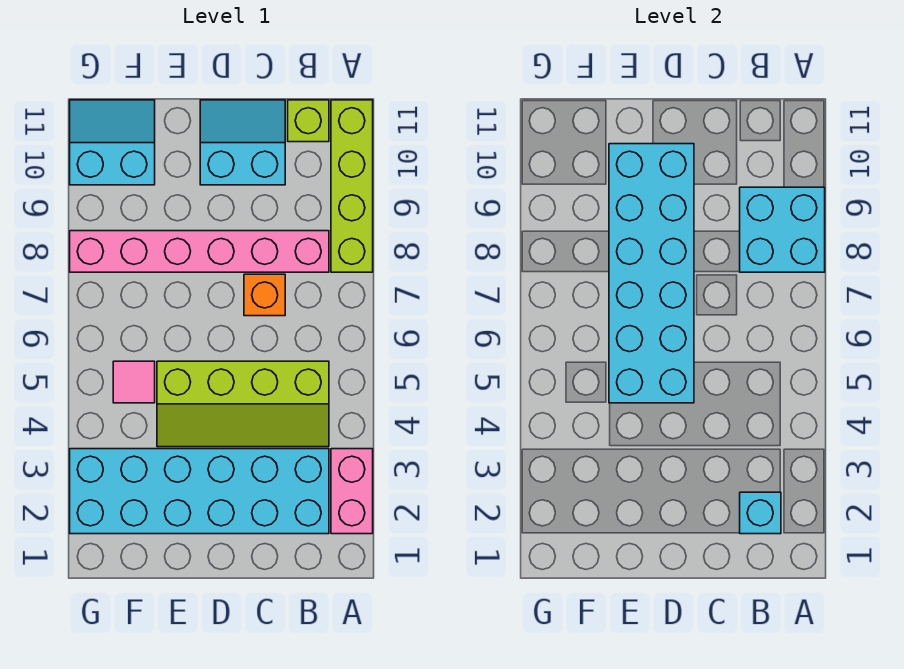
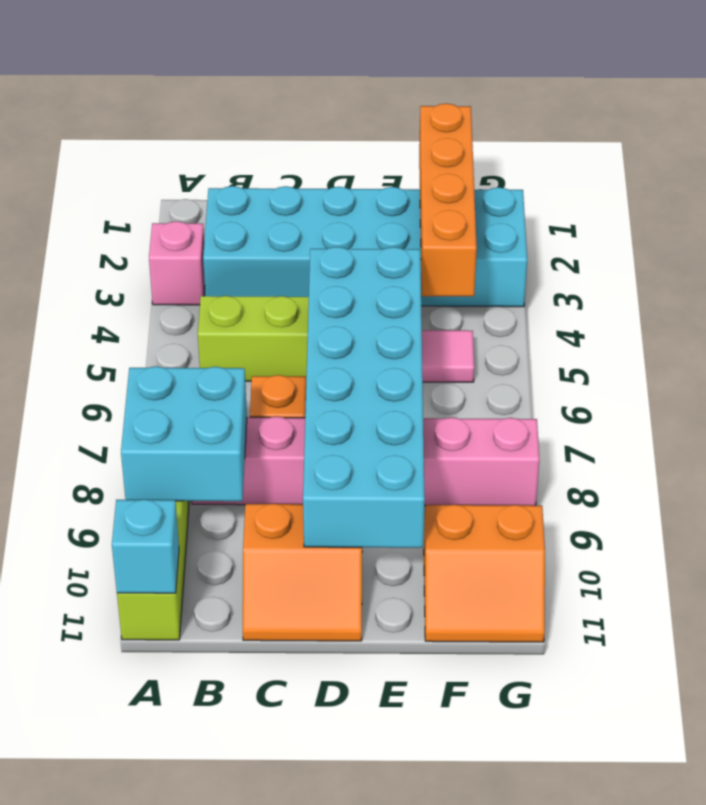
pink brick A2:A3 level 1 -> pink brick A3 level 1
cyan brick B2 level 2 -> cyan brick A11 level 2
lime brick B11 level 1 -> none
cyan slope C10:D11 level 1 top 10 -> orange slope C10:D11 level 1 top 10
none -> orange brick F1:F4 level 2
cyan slope F10:G11 level 1 top 10 -> orange slope F10:G11 level 1 top 10

